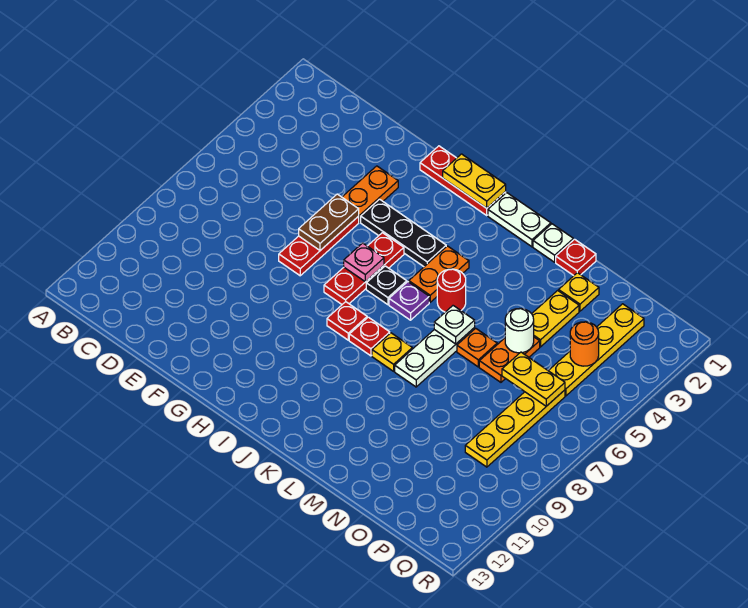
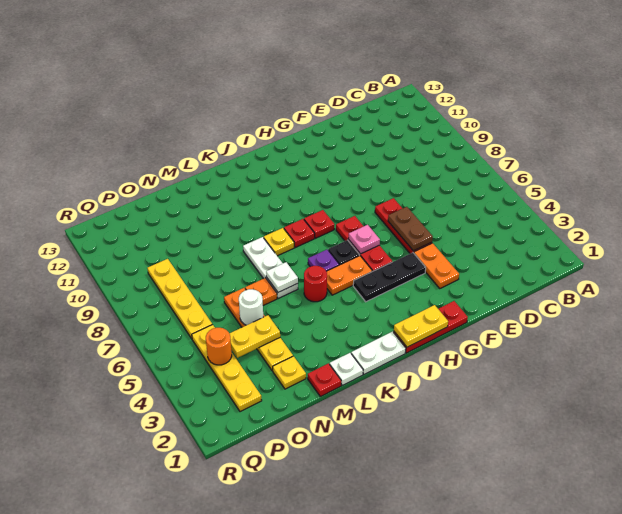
orange plate J4:J5 level 1 -> orange plate I5:J5 level 1
yellow plate O6:P6 level 2 -> yellow plate N4:O4 level 2

